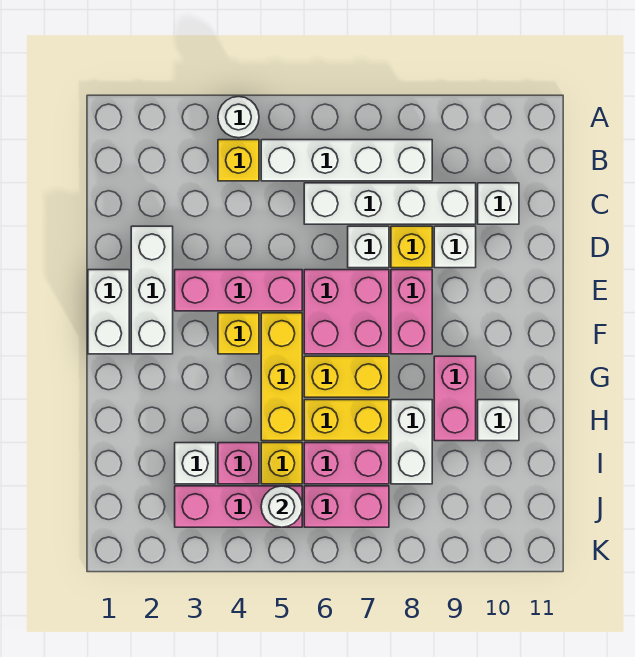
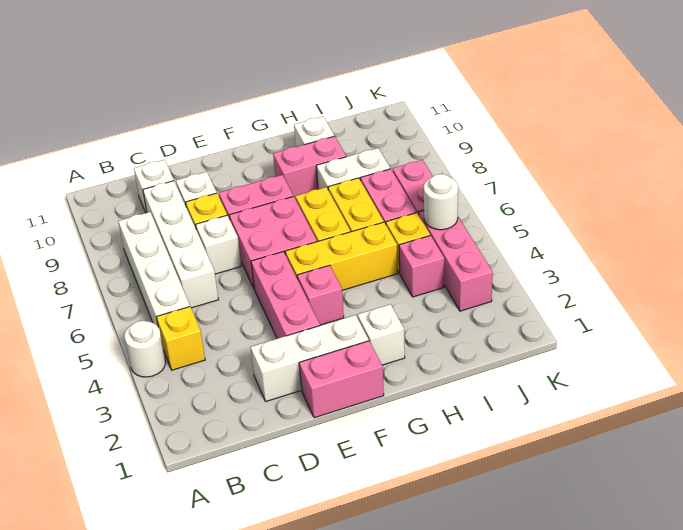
white brick E1:F1 level 1 -> pink brick E1:F1 level 1
yellow brick F4 level 1 -> pink brick F4 level 1
white brick I3 level 1 -> white brick G2 level 1

